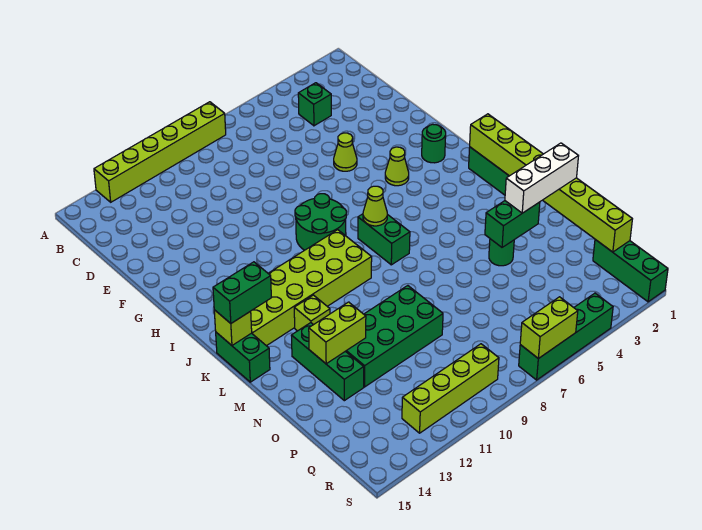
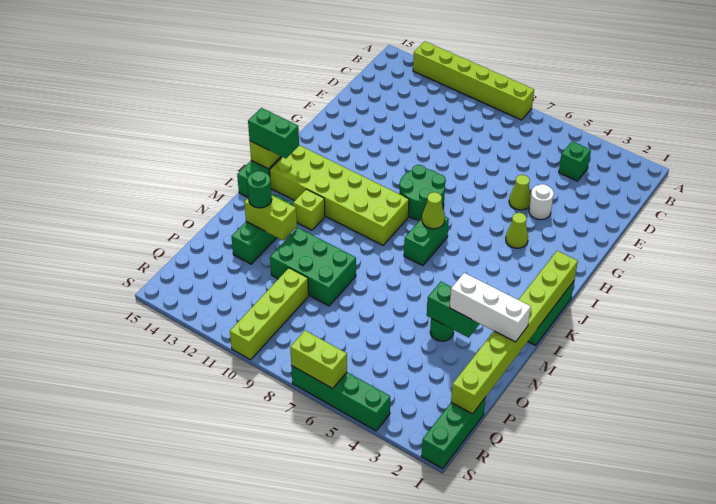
none -> white round brick F4 level 1
green round brick H2 level 1 -> green round brick N13 level 3
green brick N9:O12 level 1 -> green brick N9:O11 level 1
lime brick R9:R12 level 1 -> lime brick P10:S10 level 1

